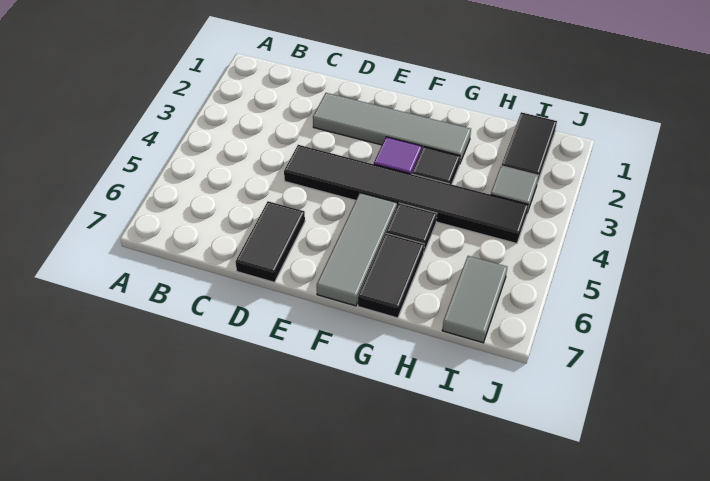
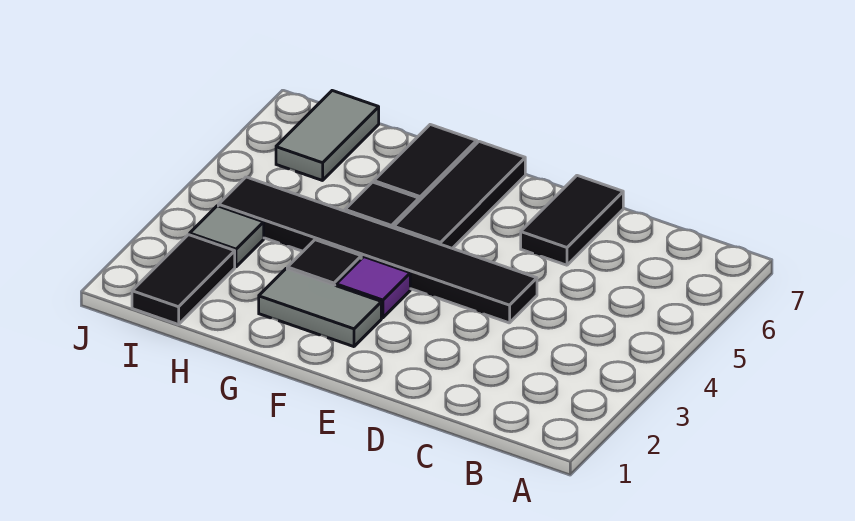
grey tile D2:G2 level 1 -> grey tile F2:G2 level 1
grey tile F5:F7 level 1 -> black tile F5:F7 level 1

